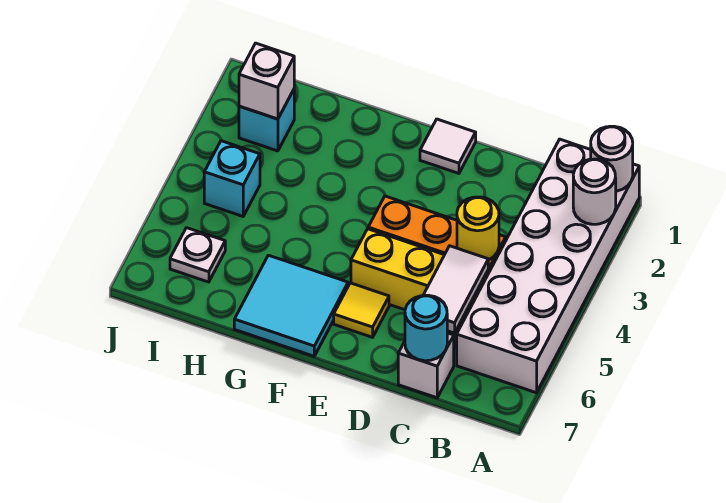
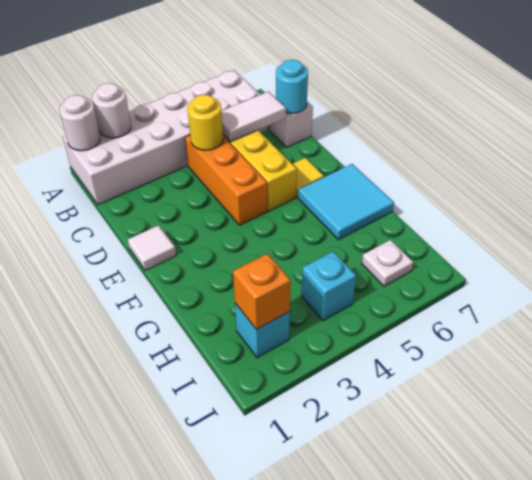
white brick I2 level 2 -> orange brick I2 level 2

